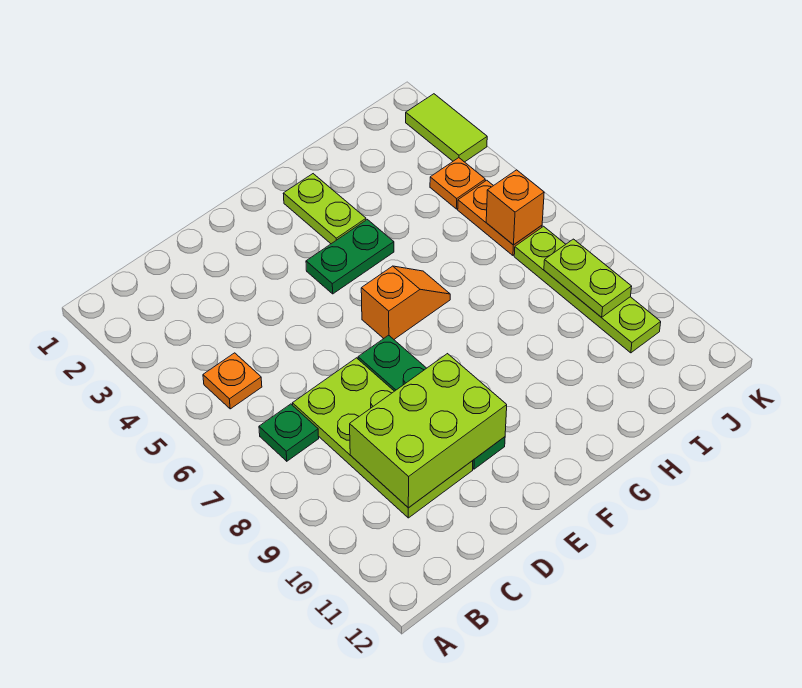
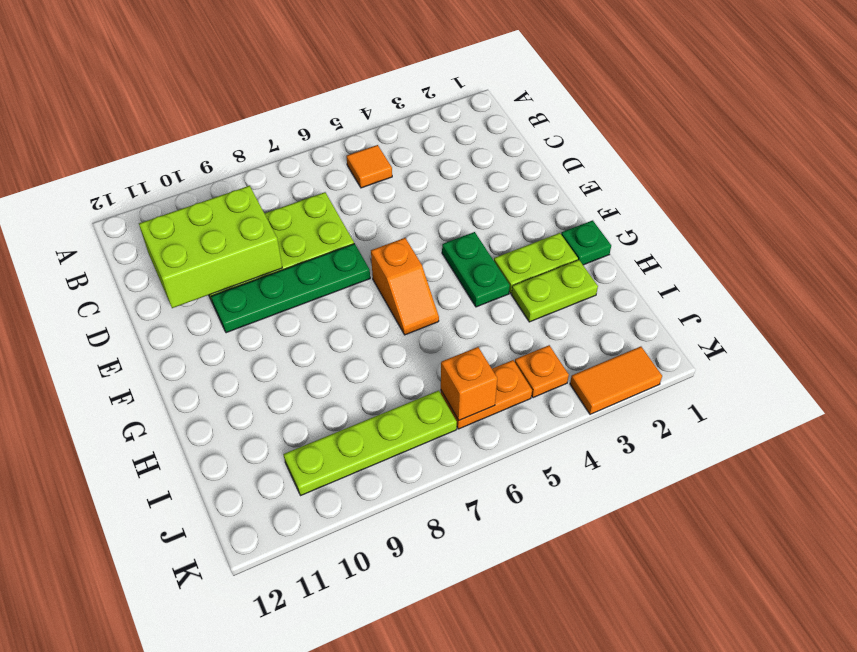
orange plate B5 level 1 -> orange tile B5 level 1
green plate B7 level 1 -> green plate G1 level 1
lime brick C9:E10 level 2 -> lime brick C9:D11 level 2
lime plate J8:J9 level 2 -> lime plate H2:H3 level 1
lime tile K2:K3 level 1 -> orange tile K2:K3 level 1

